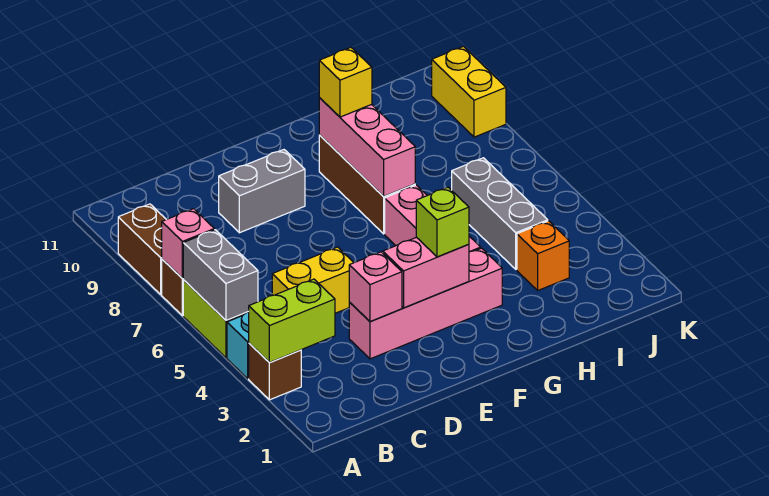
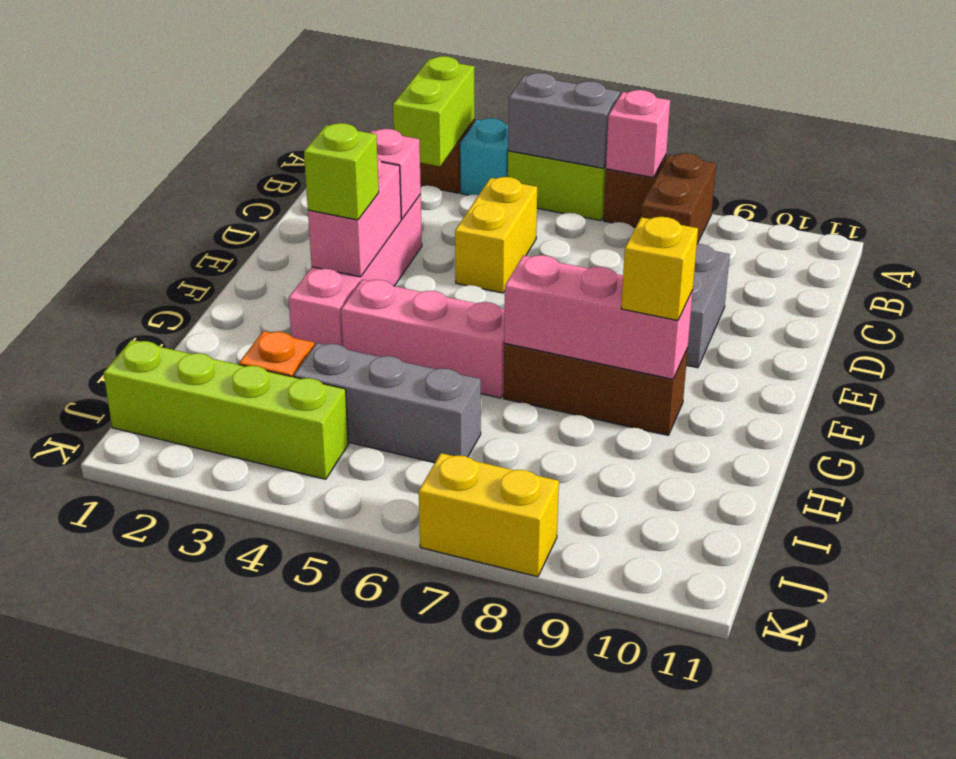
brown brick A8:A9 level 1 -> brown brick A8:B8 level 1
none -> lime brick J1:J4 level 1
yellow brick K9:K10 level 1 -> yellow brick K7:K8 level 1

